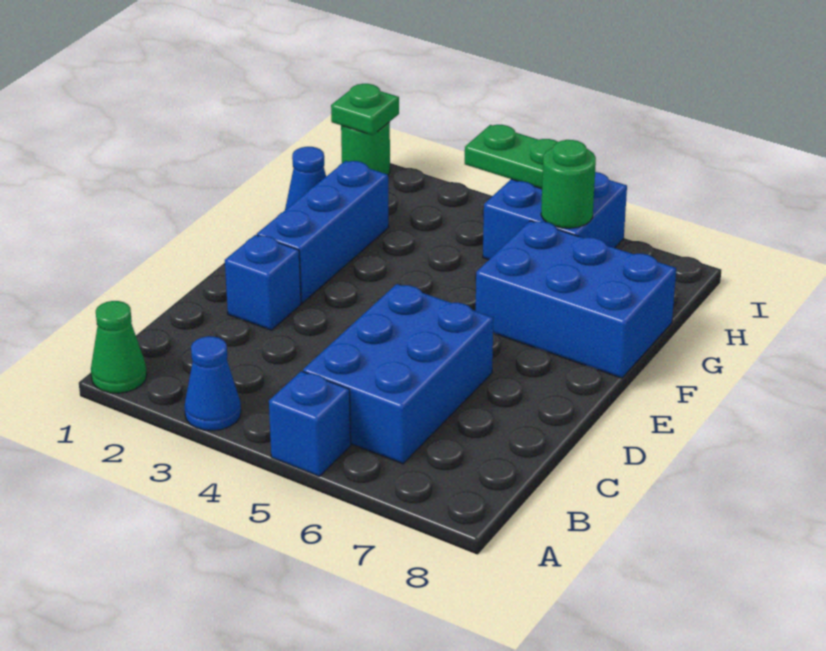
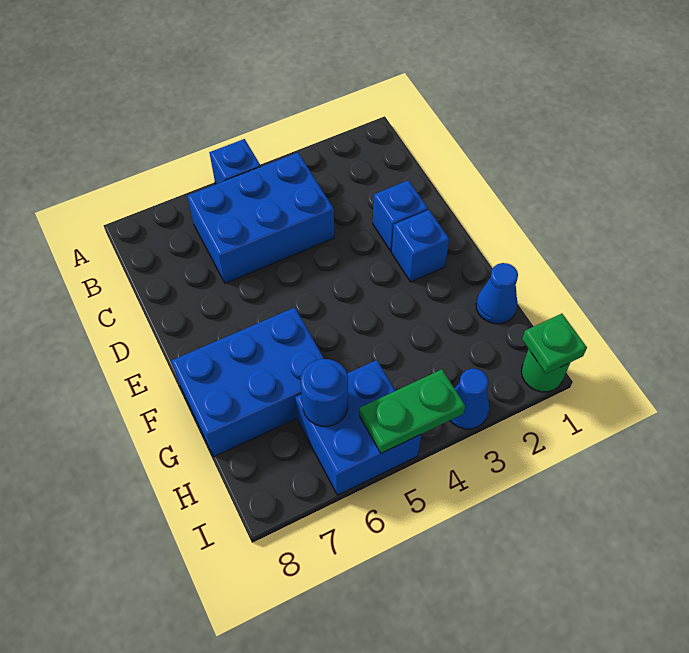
green cone A1 level 1 -> none
blue cone A3 level 1 -> blue cone I3 level 1
blue brick B5:D6 level 1 -> blue brick B4:C6 level 1
blue brick E2:G2 level 1 -> blue brick E2 level 1
green round brick H6 level 2 -> blue round brick H6 level 2

